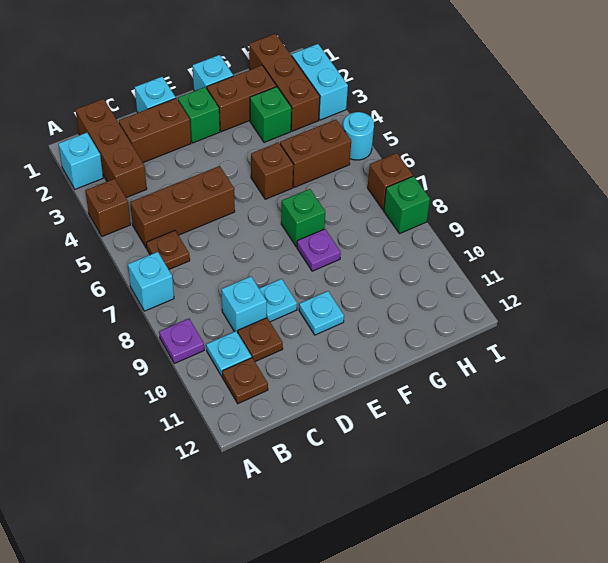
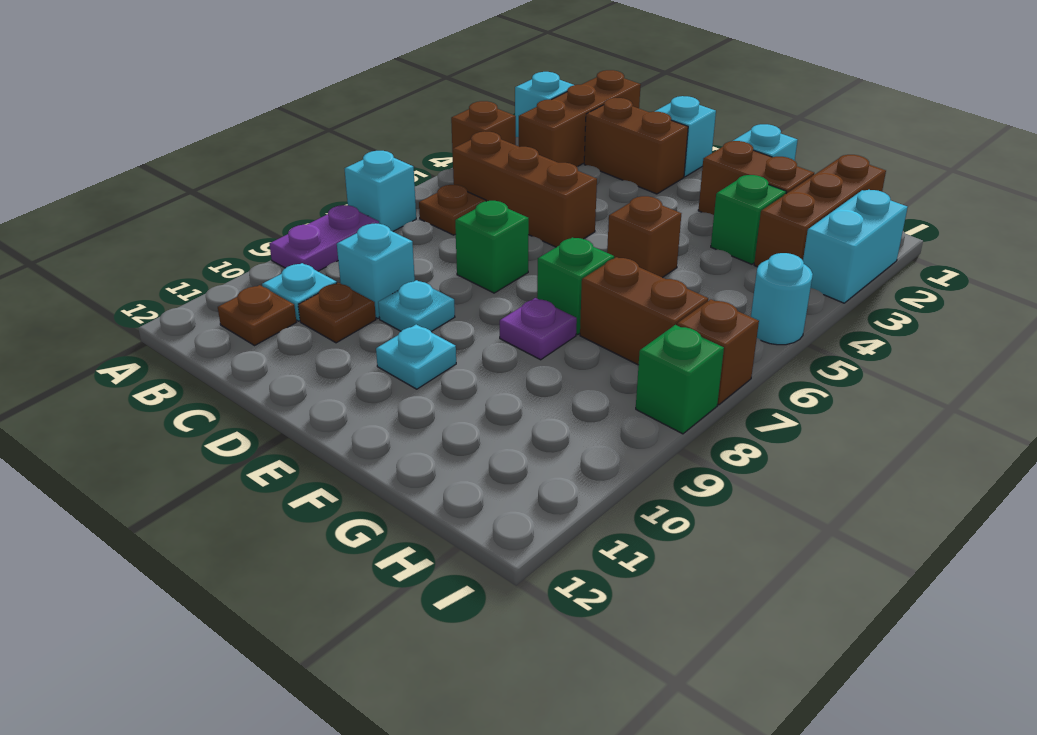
purple plate A9 level 1 -> purple plate A8:A9 level 1
green brick E2 level 1 -> green brick D7 level 1
brown brick G5:H5 level 1 -> brown brick G7:H7 level 1

